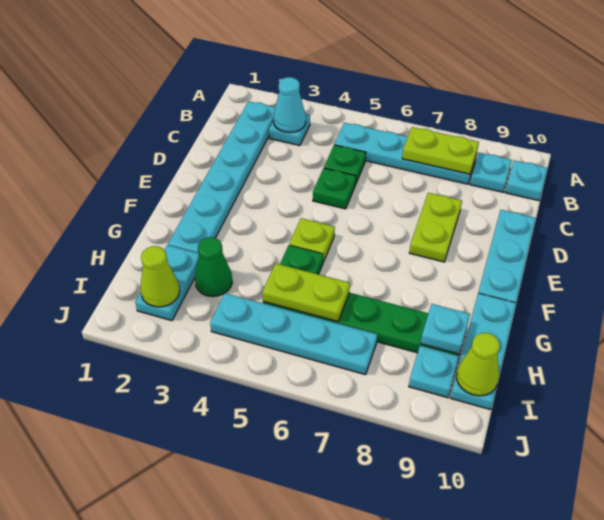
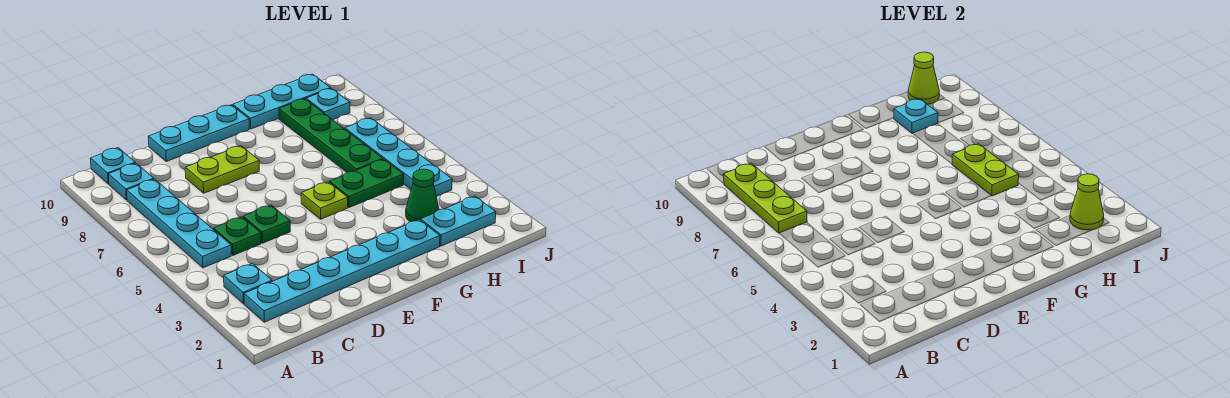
cyan cone B3 level 2 -> none
lime plate B7:B8 level 2 -> lime plate B7:B9 level 2

